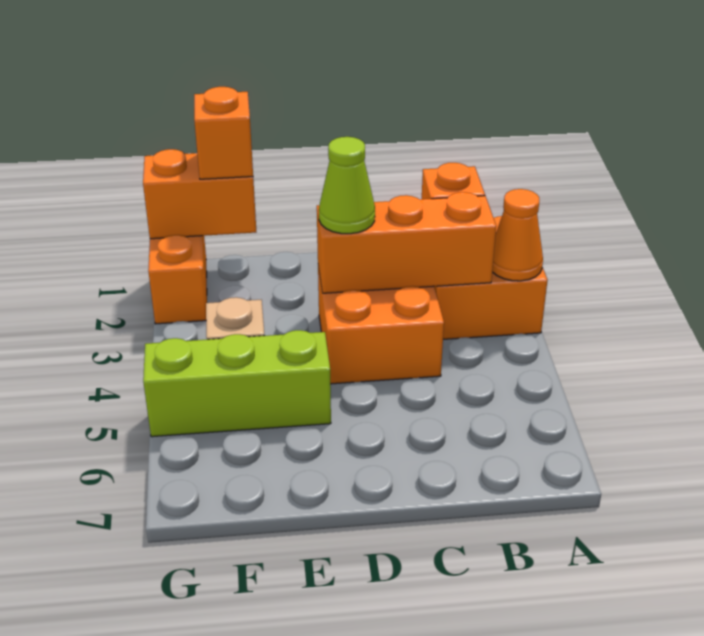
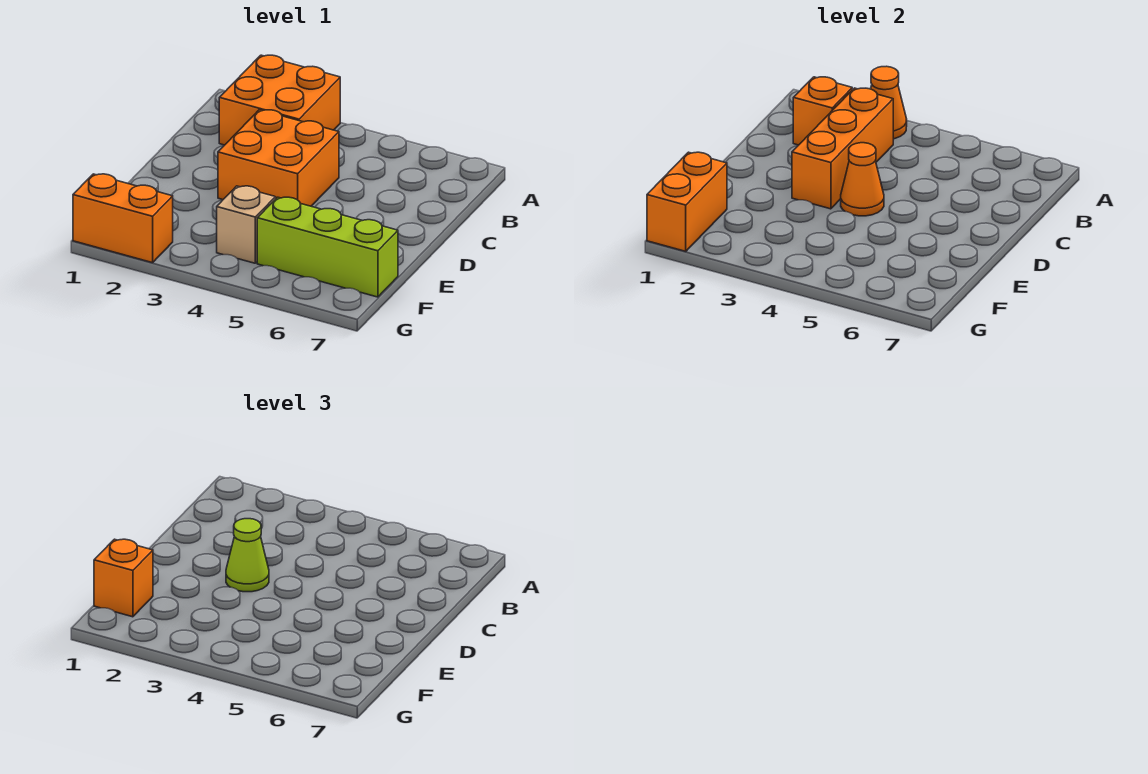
none -> orange cone D4 level 2
lime brick E5:G5 level 1 -> lime brick F5:F7 level 1

